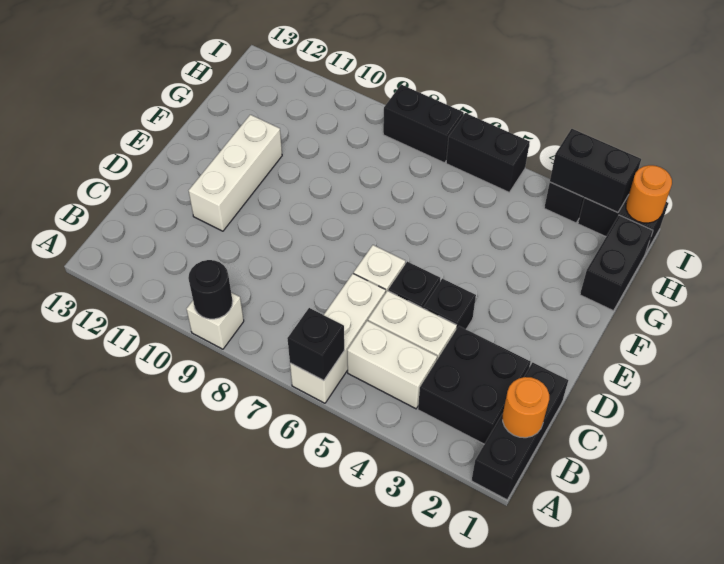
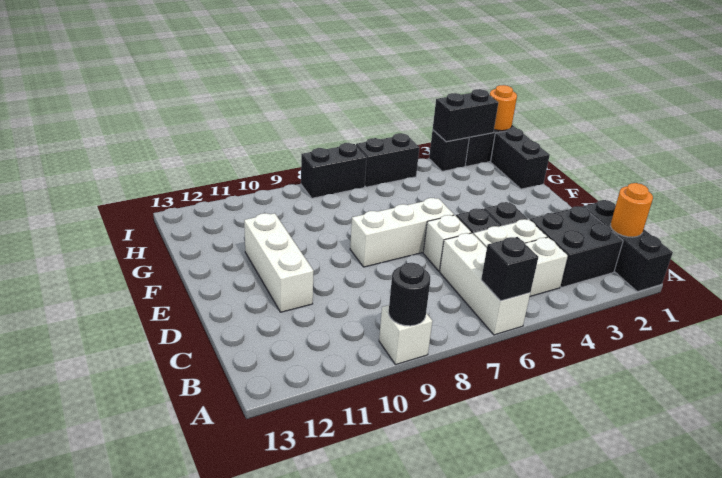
none -> white brick E6:E8 level 1

